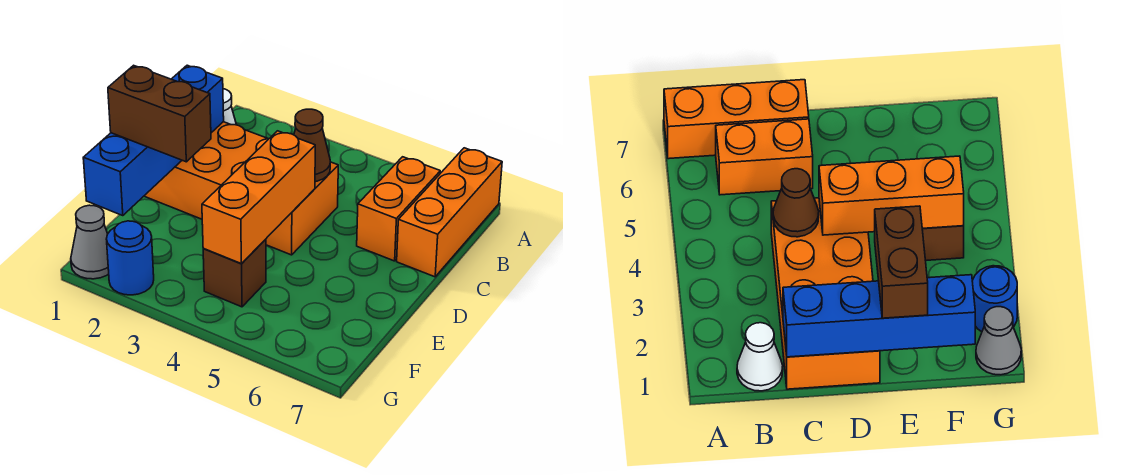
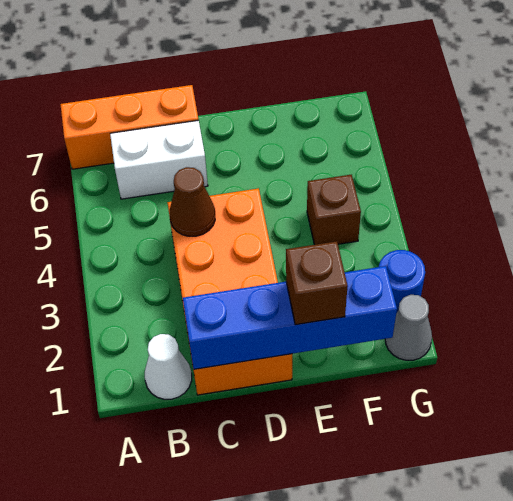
orange brick B6:C6 level 1 -> white brick B6:C6 level 1
orange brick D4:F4 level 2 -> none
brown brick E1:E2 level 3 -> brown brick E1 level 3

